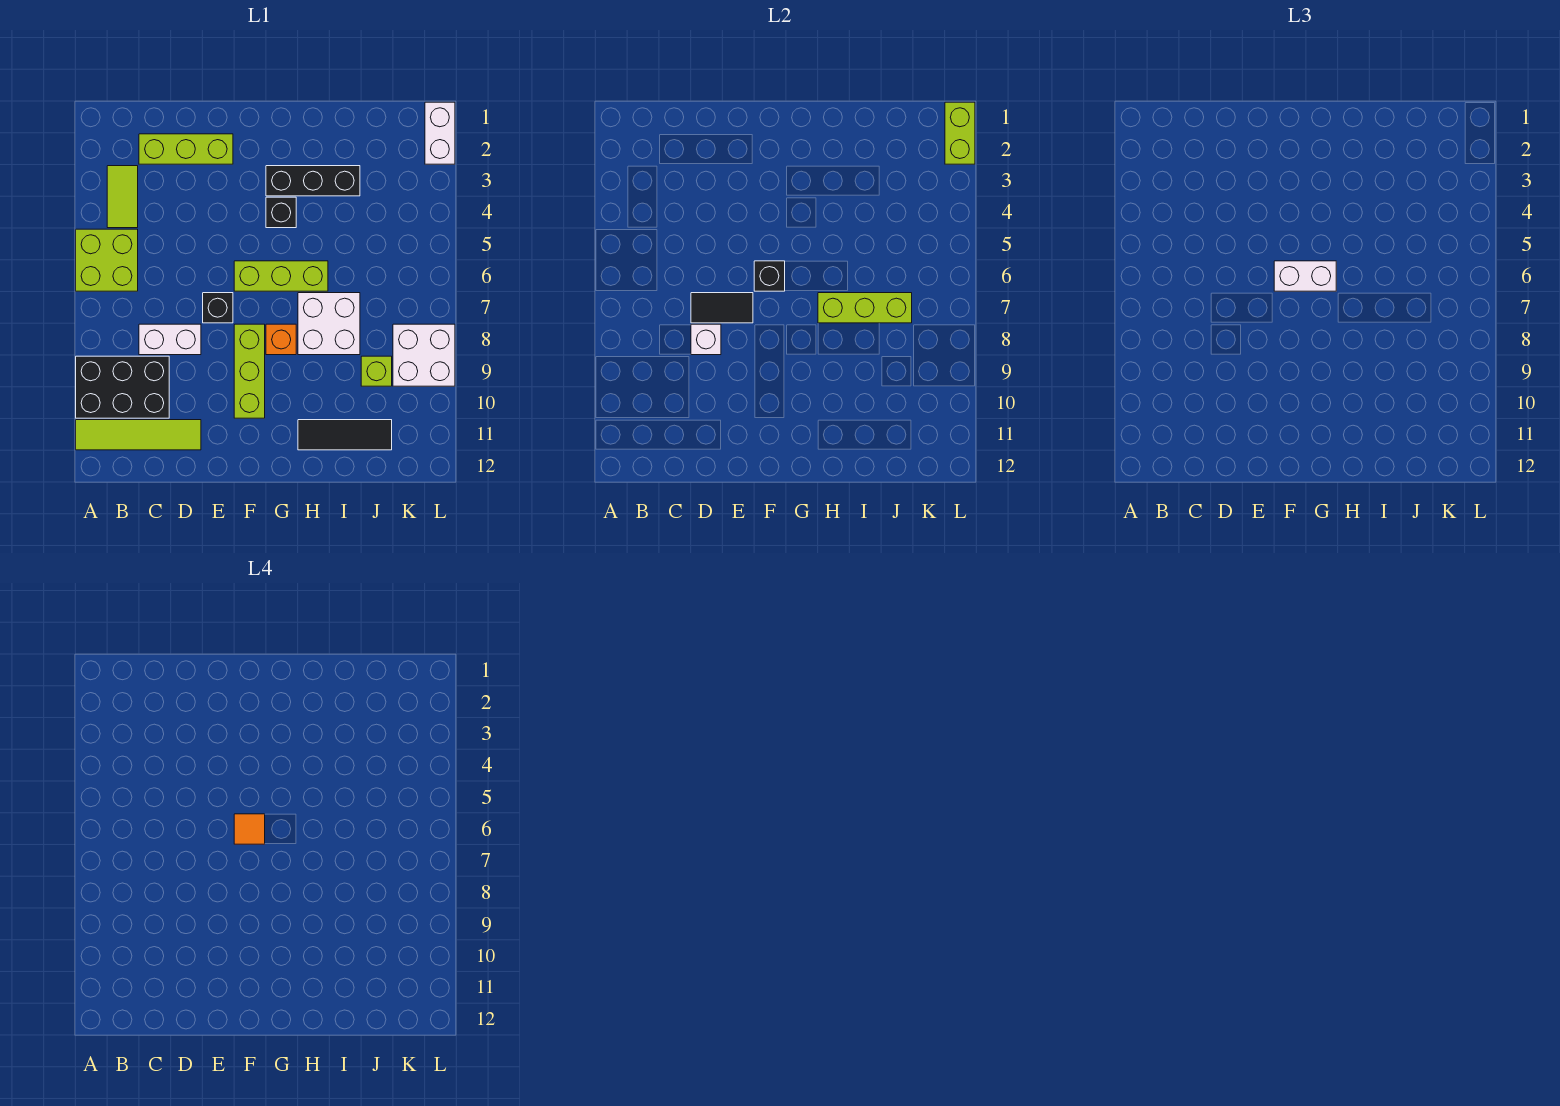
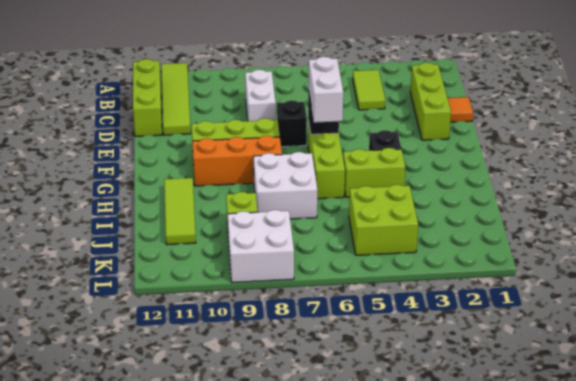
lime brick A5:B6 level 1 -> lime brick J4:K5 level 1
black brick A9:C10 level 1 -> none
lime tile B3:B4 level 1 -> lime tile B4:C4 level 1
black tile D7:E7 level 2 -> none
white brick D8 level 2 -> none
orange tile F6 level 4 -> orange tile D1 level 1
black brick G3:I3 level 1 -> none
orange brick G8 level 1 -> orange brick G8:G10 level 1
lime brick H7:J7 level 2 -> lime brick B12:D12 level 1
black tile H11:J11 level 1 -> lime tile H11:J11 level 1
white brick L1:L2 level 1 -> none
lime brick L1:L2 level 2 -> lime brick H4:H5 level 1

